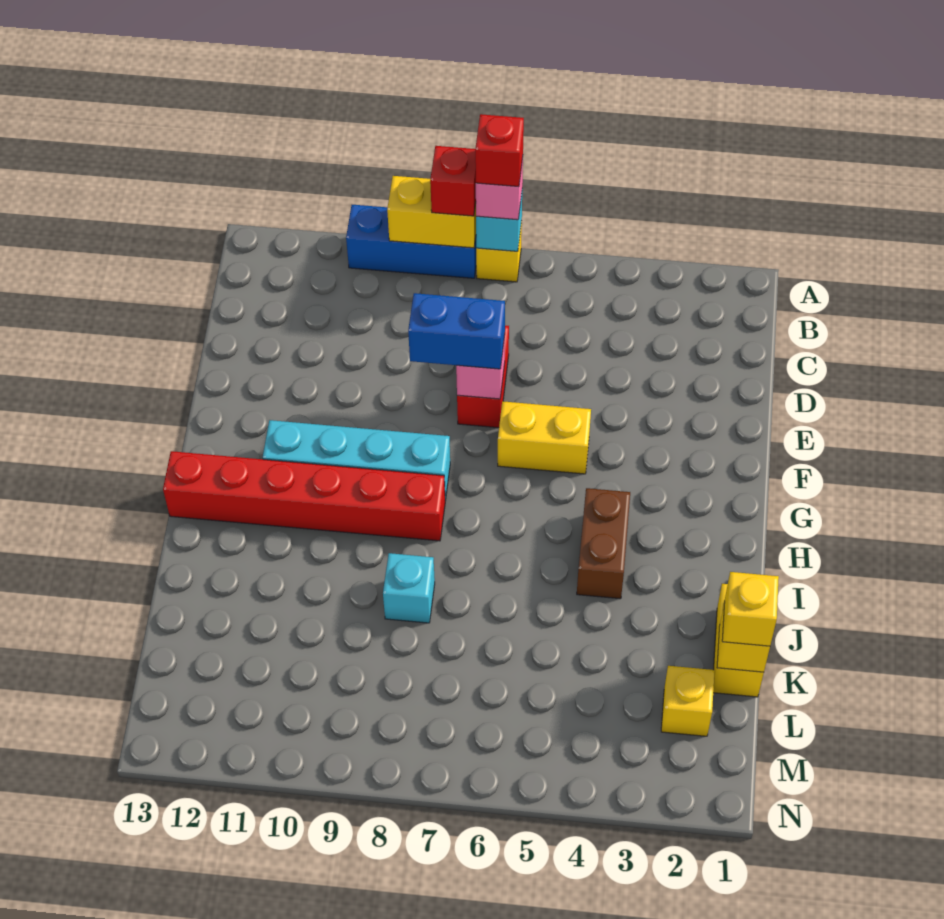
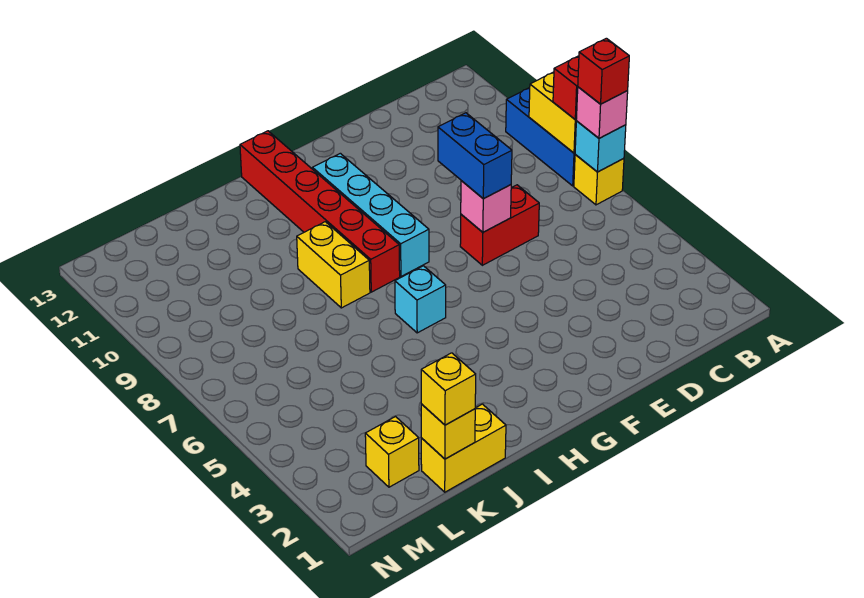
yellow brick F5:F6 level 1 -> yellow brick I8:I9 level 1
brown brick H4:I4 level 1 -> none
cyan brick J8 level 1 -> cyan brick H6 level 1

